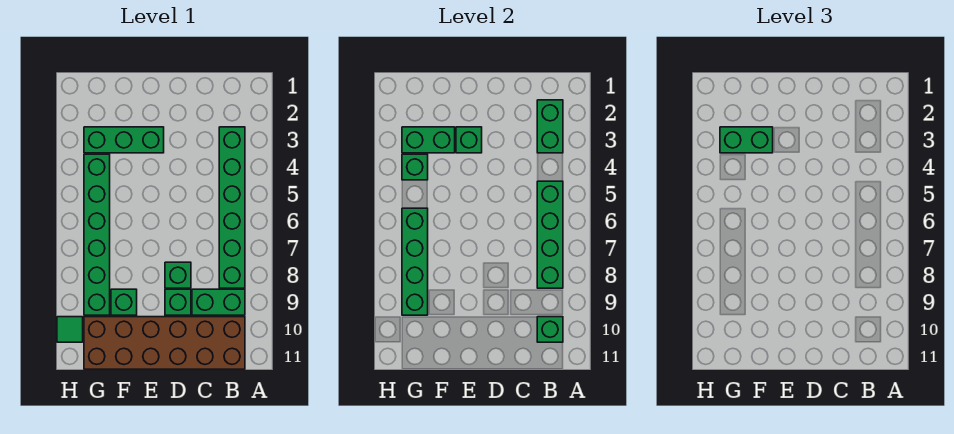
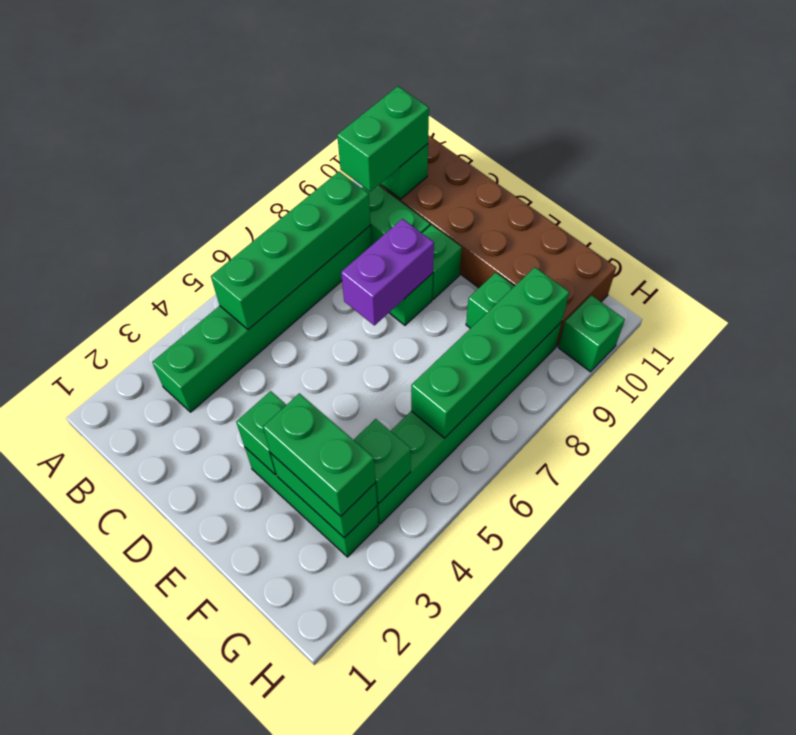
green brick B2:B3 level 2 -> green brick B9:B10 level 3
none -> purple brick D7:D8 level 2
green tile H10 level 1 -> green brick H10 level 1

